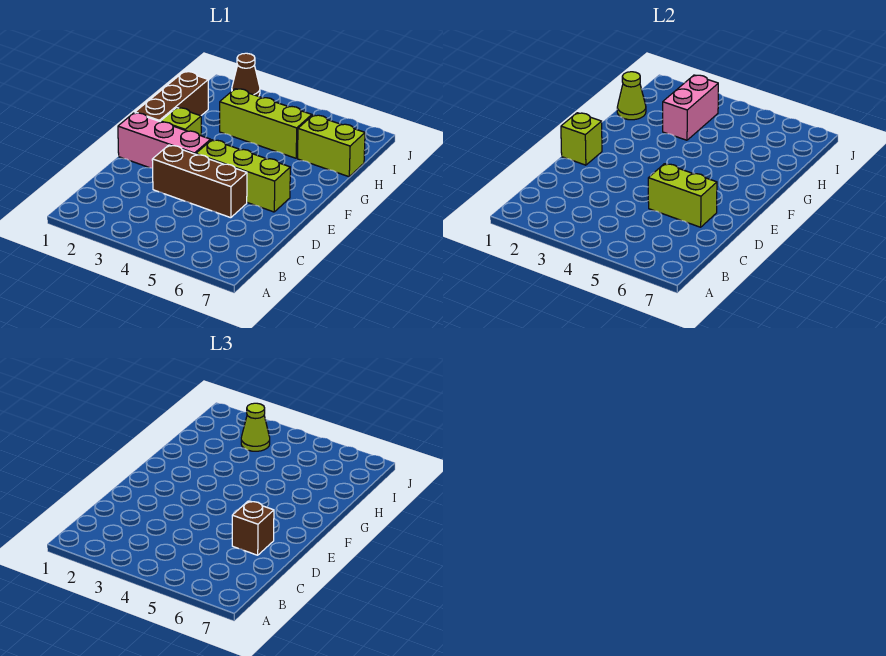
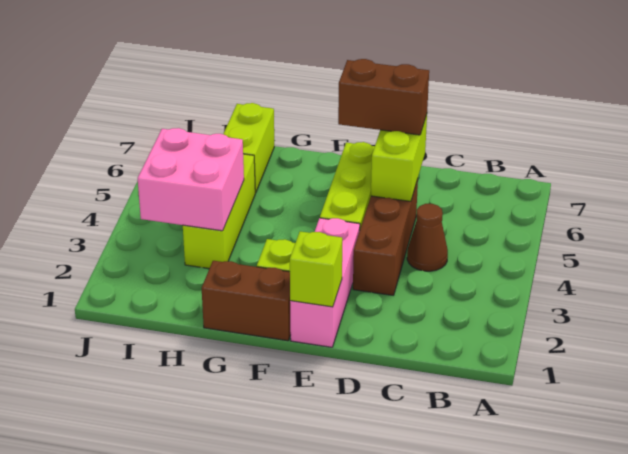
brown brick D6 level 3 -> brown brick D6:E6 level 3
brown brick F1:H1 level 1 -> brown brick F1:G1 level 1
lime cone H1 level 2 -> none
pink brick H3:I3 level 2 -> pink brick H3:I4 level 2
lime cone I3 level 3 -> none
brown cone J2 level 1 -> brown cone C4 level 1

